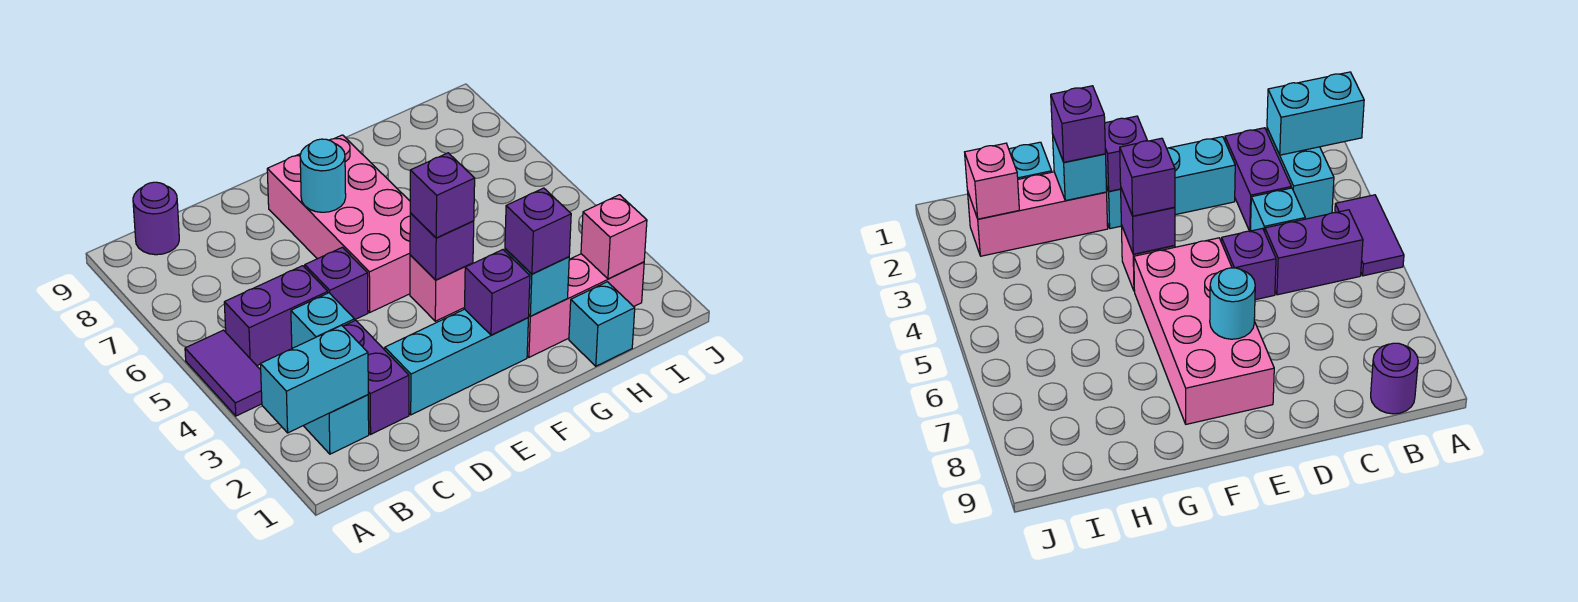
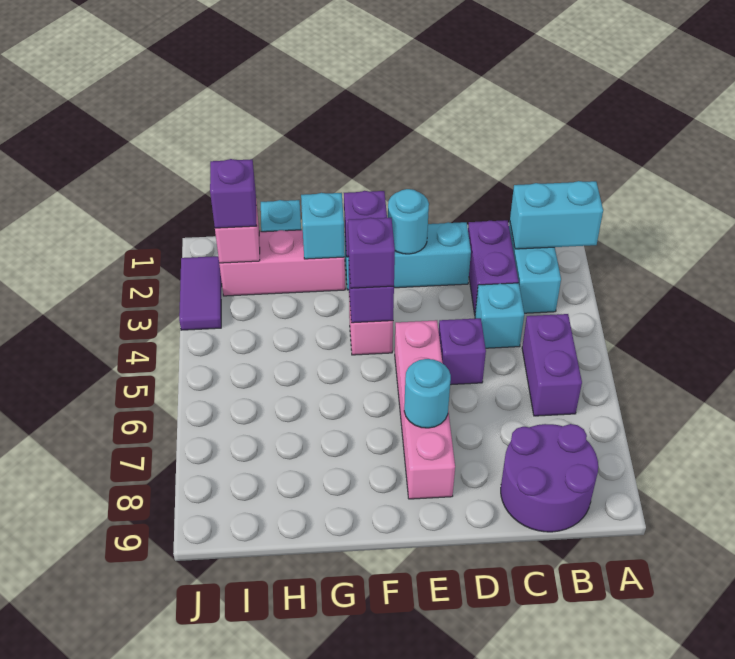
purple tile A4:A5 level 1 -> purple tile J2:J3 level 1
purple brick B5:C5 level 1 -> purple brick B5:B6 level 1
purple round brick B9 level 1 -> purple round brick B8:C9 level 1
none -> cyan round brick E2 level 2
pink brick E5:F8 level 1 -> pink brick E5:E8 level 1
purple brick G2 level 3 -> purple brick I2 level 3

